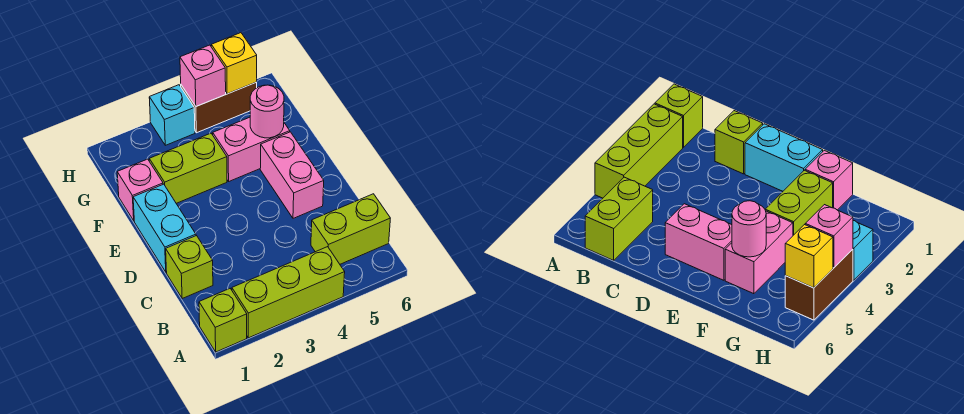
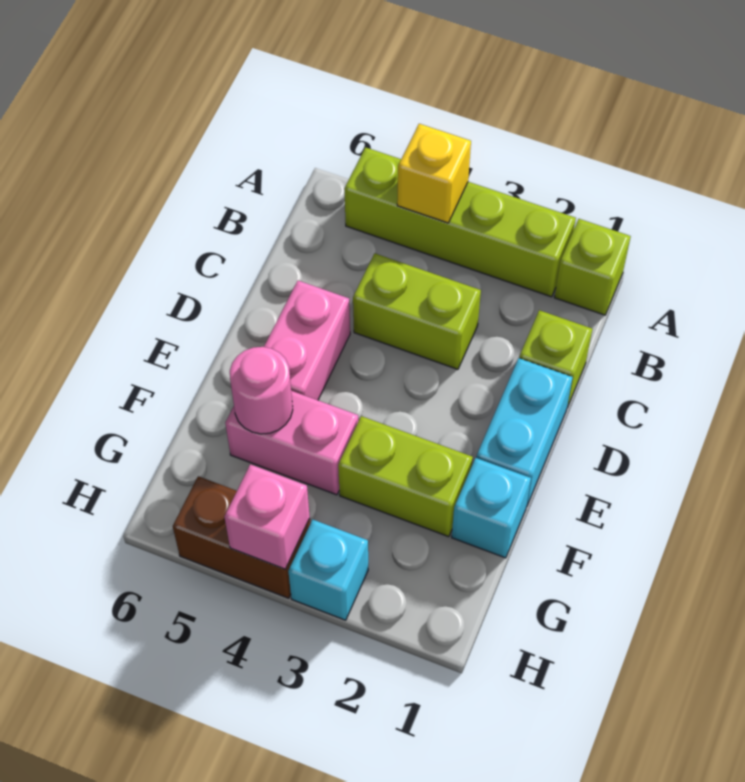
lime brick A2:A4 level 1 -> lime brick A2:A5 level 1
lime brick B5:B6 level 1 -> lime brick C3:C4 level 1
pink brick F1 level 1 -> cyan brick F1 level 1
yellow brick H5 level 2 -> yellow brick A4 level 2

